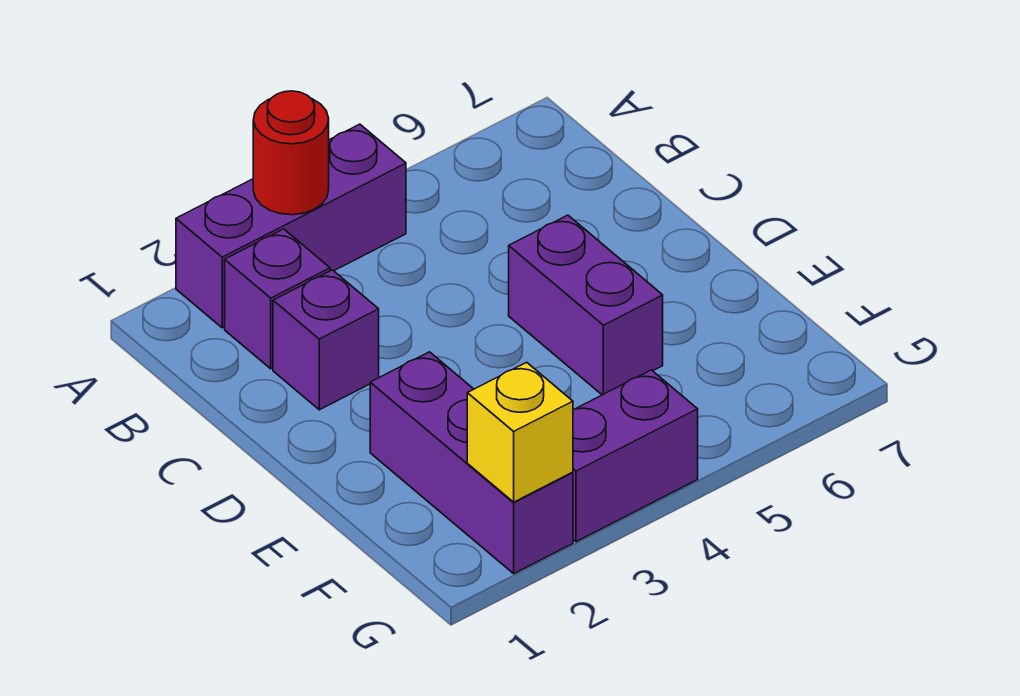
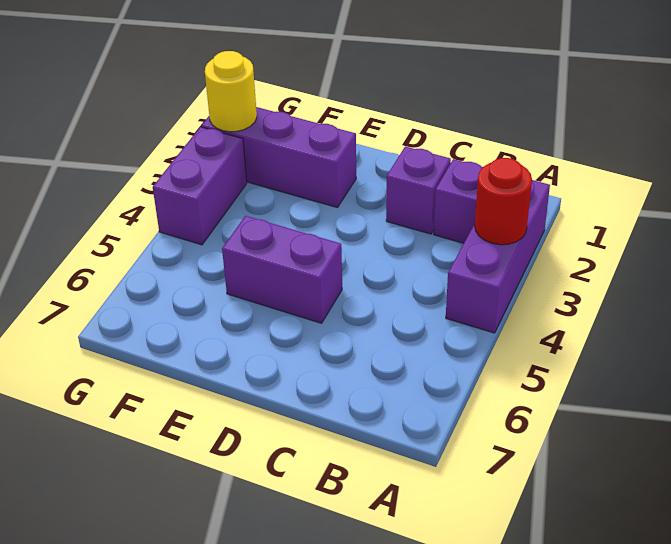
yellow brick G2 level 2 -> yellow round brick G2 level 2

